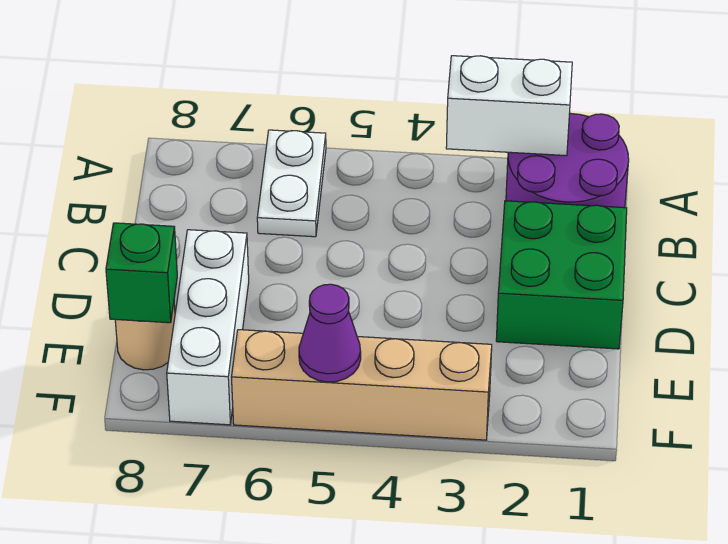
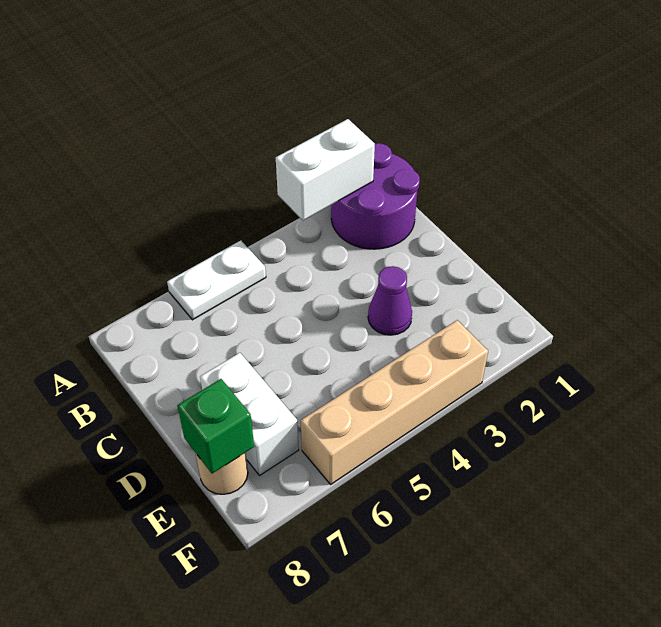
white plate A6:B6 level 1 -> white plate A5:A6 level 1
green brick C1:D2 level 1 -> none
white brick D7:F7 level 1 -> white brick D7:E7 level 1
purple cone F5 level 2 -> purple cone D3 level 1

